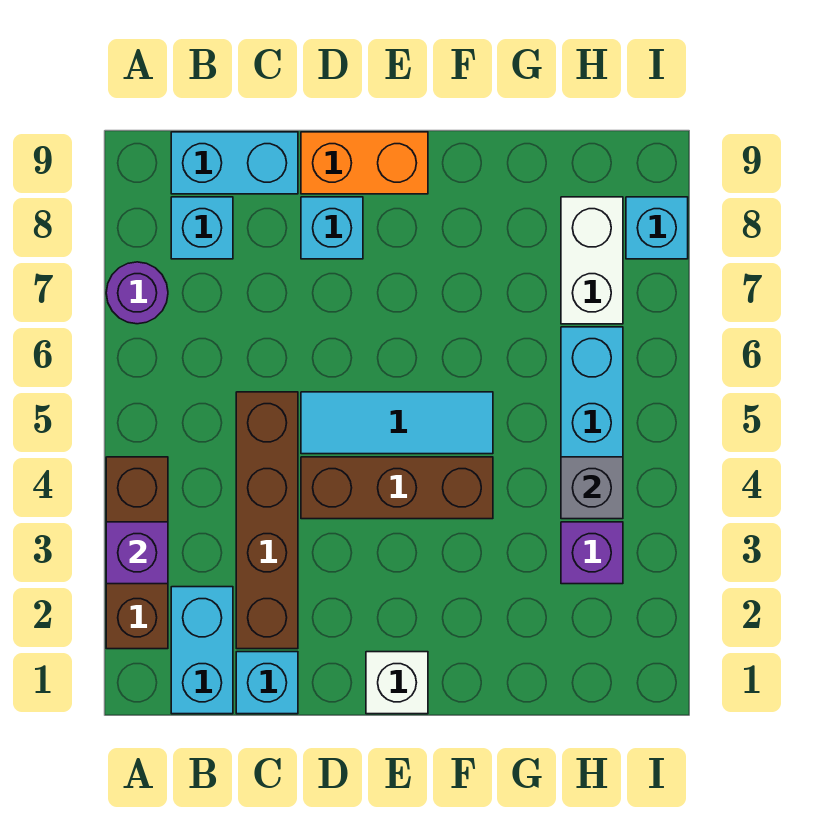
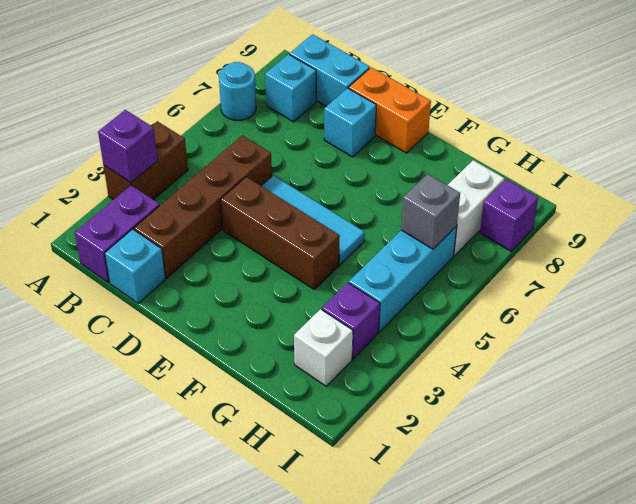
brown brick A2:A4 level 1 -> brown brick A3:A4 level 1
purple round brick A7 level 1 -> cyan round brick A7 level 1
cyan brick B1:B2 level 1 -> purple brick B1:B2 level 1
white brick E1 level 1 -> white brick H2 level 1
grey brick H4 level 2 -> grey brick H6 level 2
cyan brick I8 level 1 -> purple brick I8 level 1

